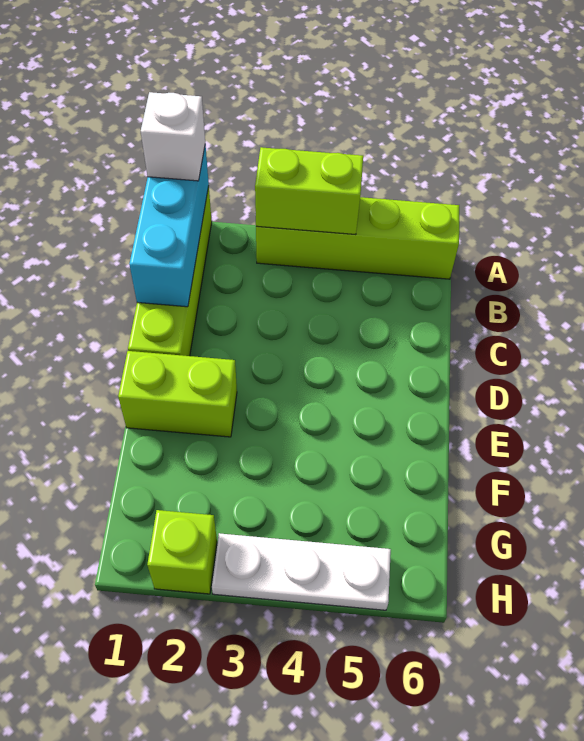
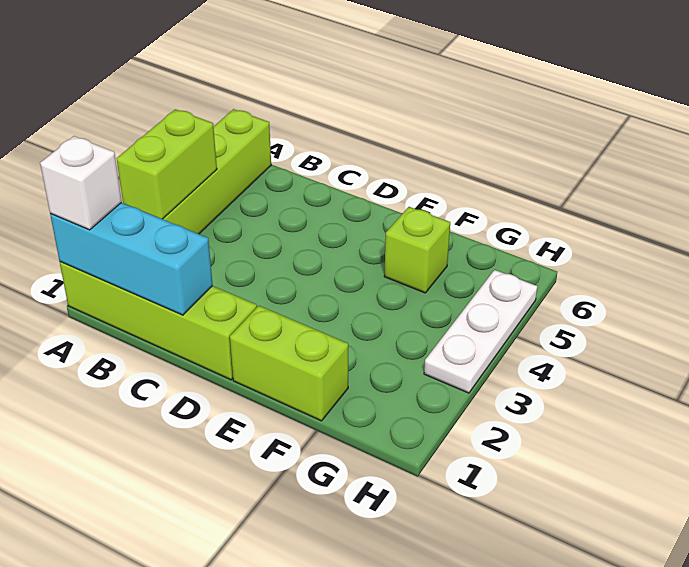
lime brick E1:E2 level 1 -> lime brick E1:F1 level 1
lime brick H2 level 1 -> lime brick F5 level 1

